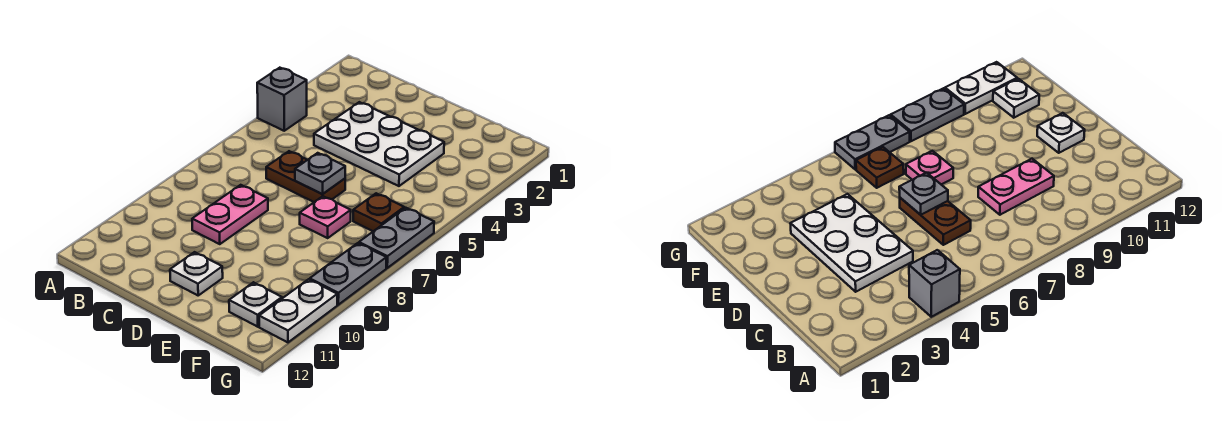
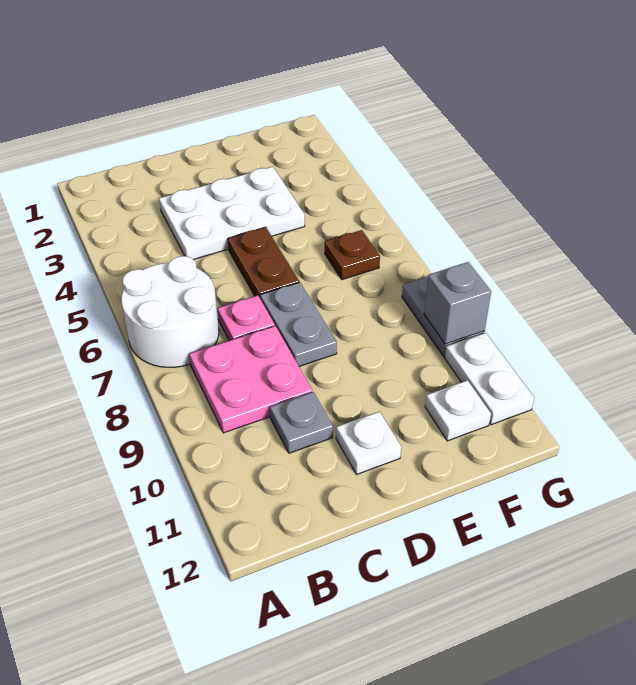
grey brick A4 level 1 -> grey brick G9 level 2
none -> white round brick A6:B7 level 1
brown plate C6:D6 level 1 -> brown plate D5:D6 level 1
pink plate C8:C9 level 1 -> pink plate B8:C9 level 1
grey plate D6 level 2 -> grey plate C10 level 1
pink plate E7 level 1 -> pink plate C7 level 1
grey plate G6:G7 level 1 -> grey plate D7:D8 level 1

